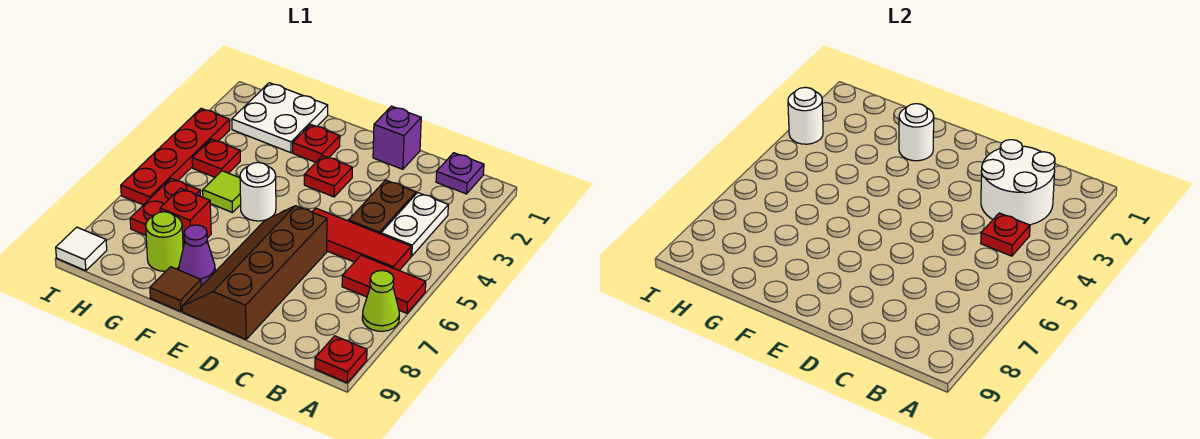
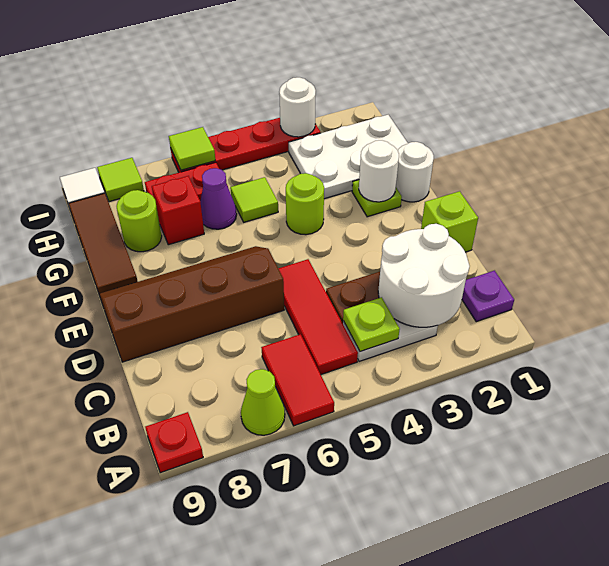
red plate B4 level 2 -> lime plate B4 level 2
purple brick D1 level 1 -> lime brick D1 level 1
red plate E3 level 1 -> none
red plate F2 level 1 -> lime plate F2 level 1
none -> lime round brick F4 level 1
white round brick F5 level 1 -> white round brick F1 level 1
purple cone F8 level 1 -> purple cone G6 level 1
brown tile F9 level 1 -> brown tile F9:H9 level 1
white plate G1:H2 level 1 -> white plate G1:H3 level 1
red plate H4 level 1 -> none
none -> lime tile I6 level 2
none -> lime tile I8 level 1

